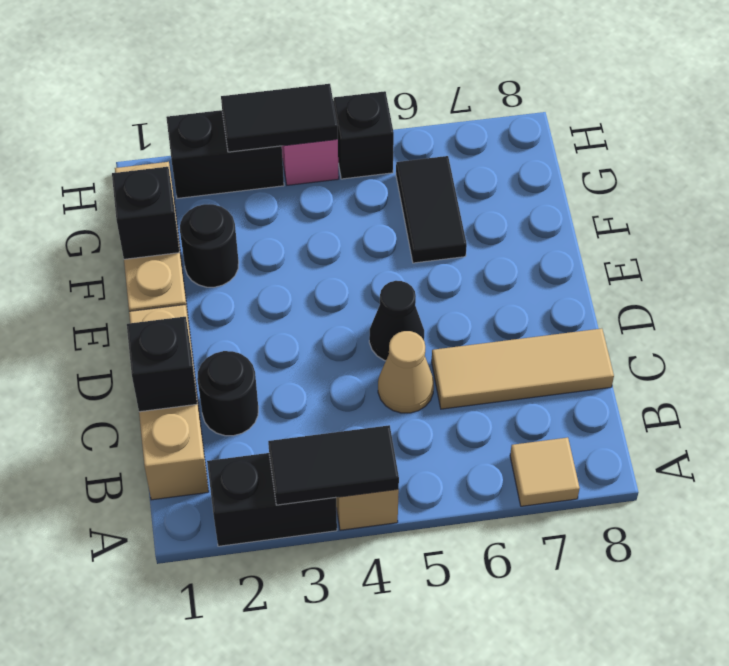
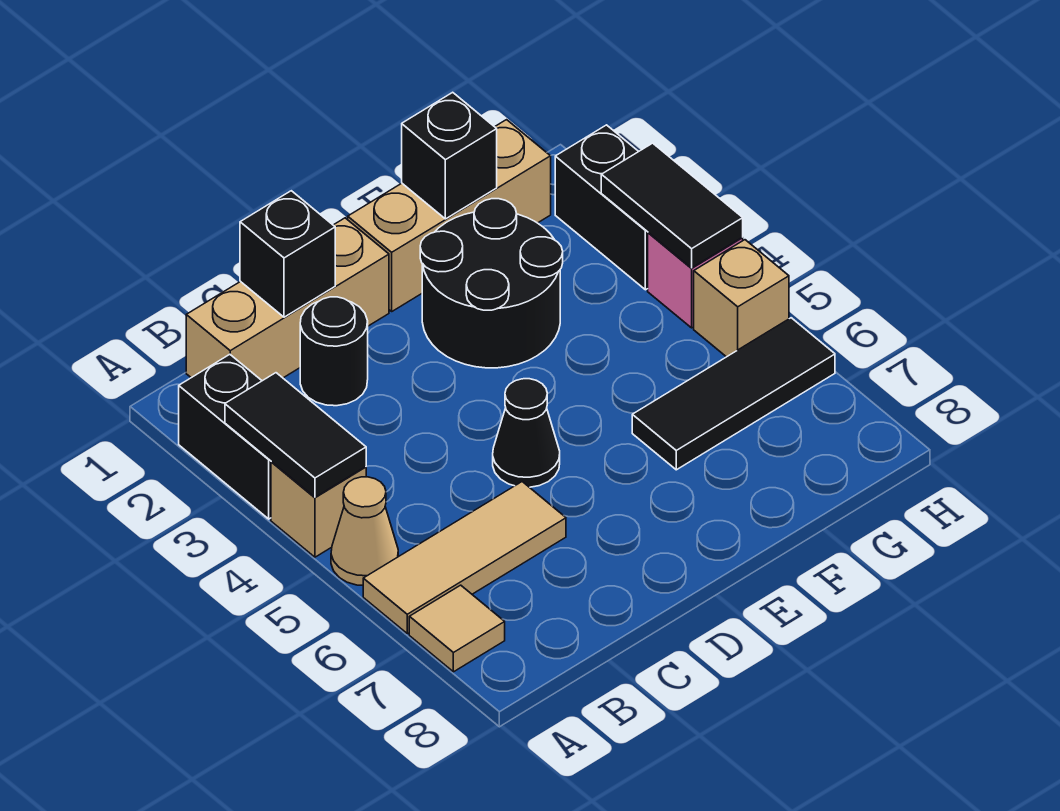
tan cone C5 level 1 -> tan cone A5 level 1
tan tile C6:C8 level 1 -> tan tile A6:C6 level 1
black round brick F2 level 1 -> black round brick E2:F3 level 1
black tile F6:G6 level 1 -> black tile F6:H6 level 1
black brick H5 level 1 -> tan brick H5 level 1

